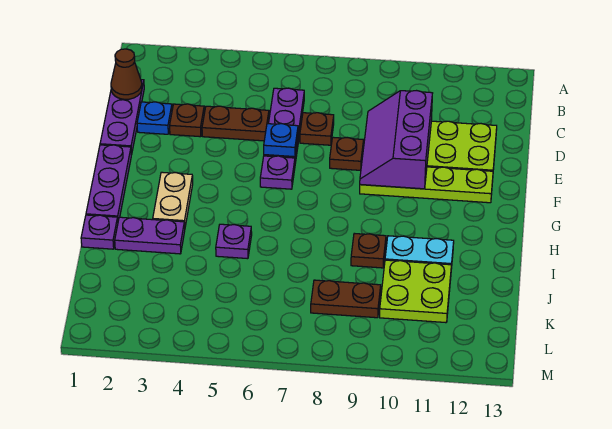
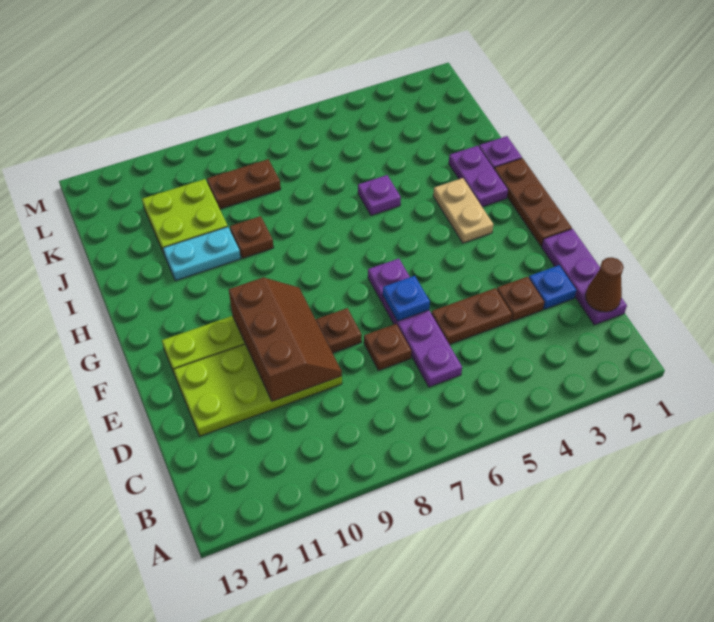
purple slope D9:F10 level 2 top 10 -> brown slope D9:F10 level 2 top 10
purple plate F1:H1 level 1 -> brown plate F1:H1 level 1
purple plate I2:I3 level 1 -> purple plate H2:I2 level 1

